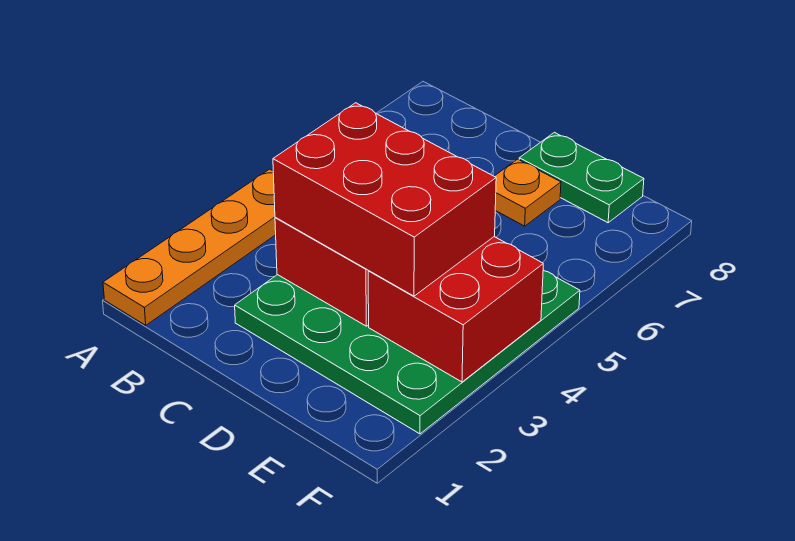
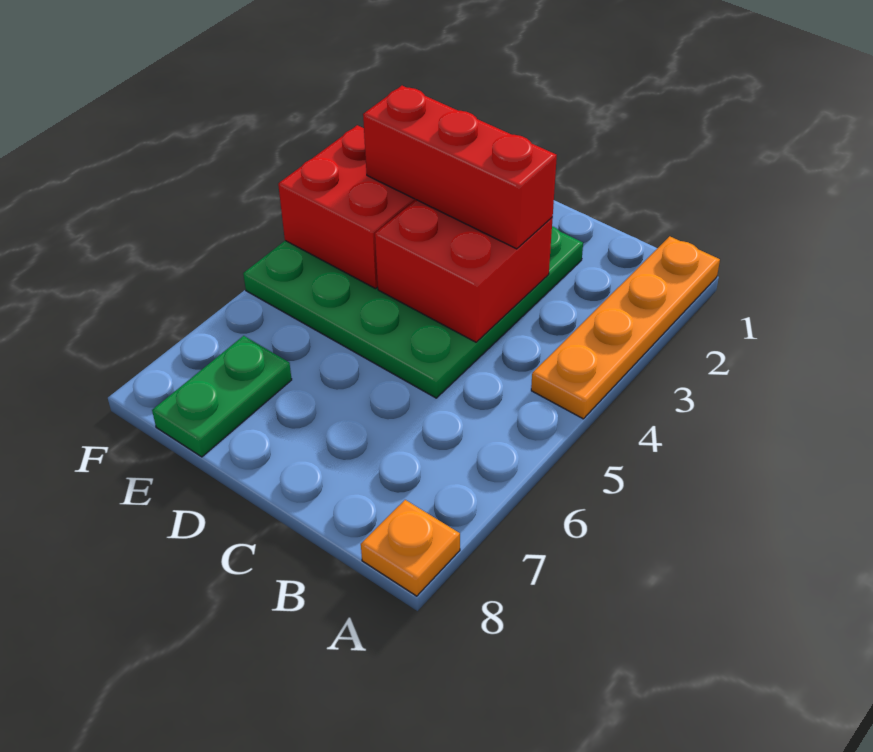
red brick C3:E4 level 3 -> red brick C3:E3 level 3
orange plate D7 level 1 -> orange plate A8 level 1
green plate D8:E8 level 1 -> green plate E7:E8 level 1

